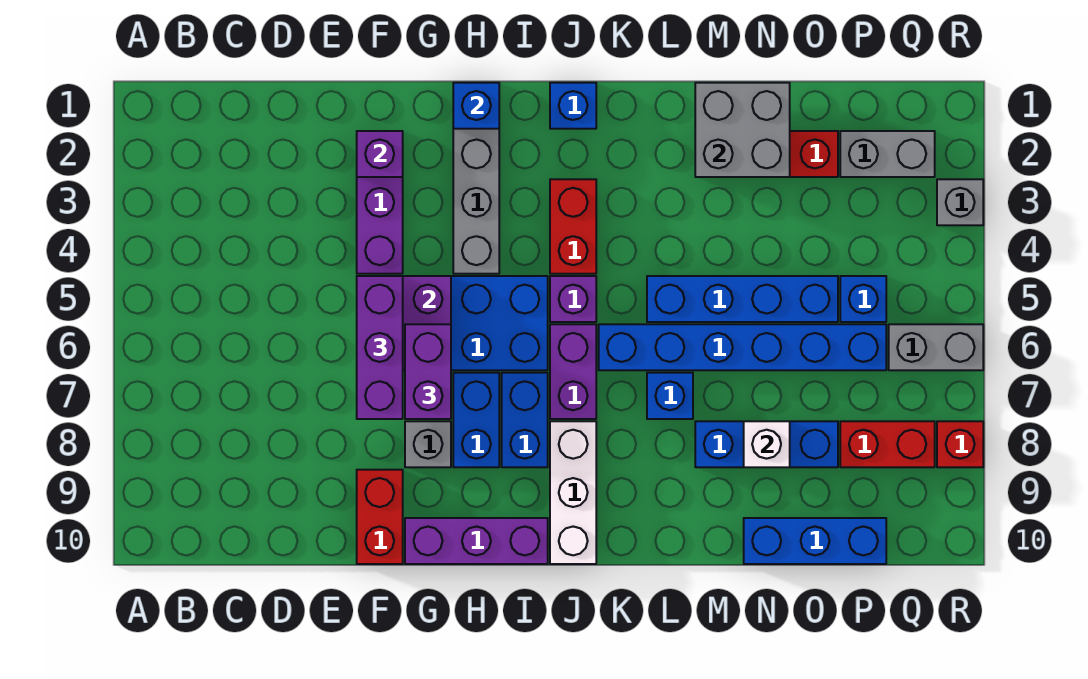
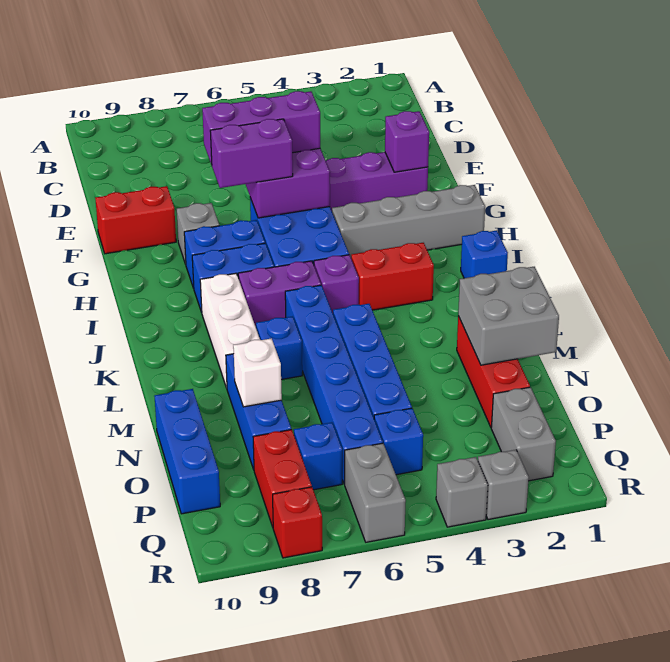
purple brick G10:I10 level 1 -> none
blue brick H1 level 2 -> blue brick P7 level 1
white brick J8:J10 level 1 -> white brick J8:L8 level 1
none -> grey brick R4 level 1

